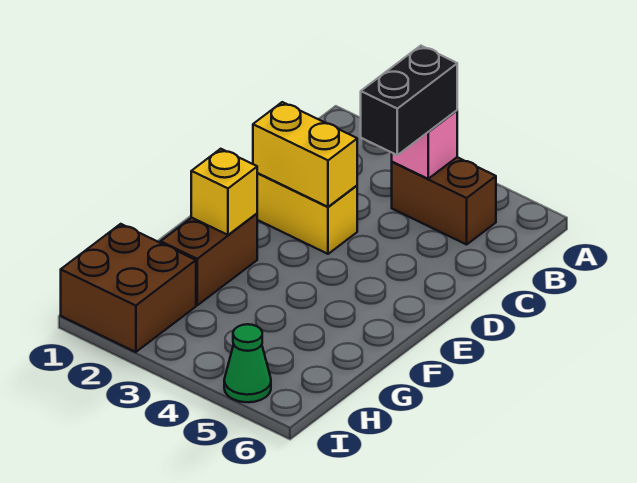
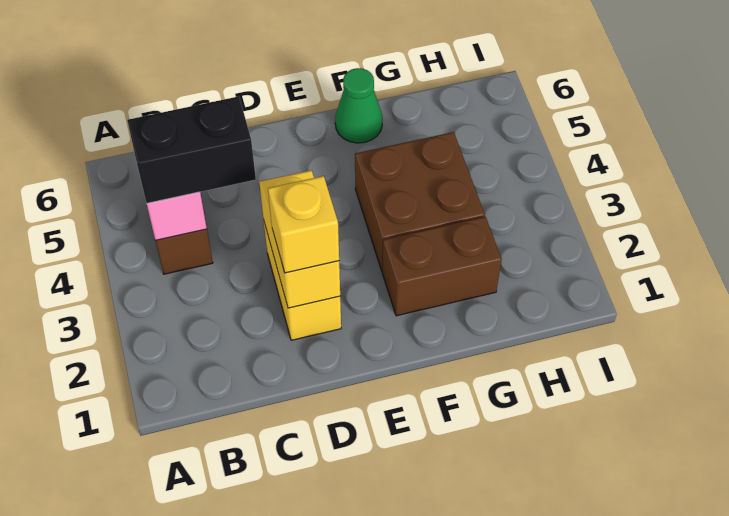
yellow brick F2 level 2 -> yellow brick D2 level 3
brown brick H1:I2 level 1 -> brown brick F3:G4 level 1
green cone I5 level 1 -> green cone F6 level 1

